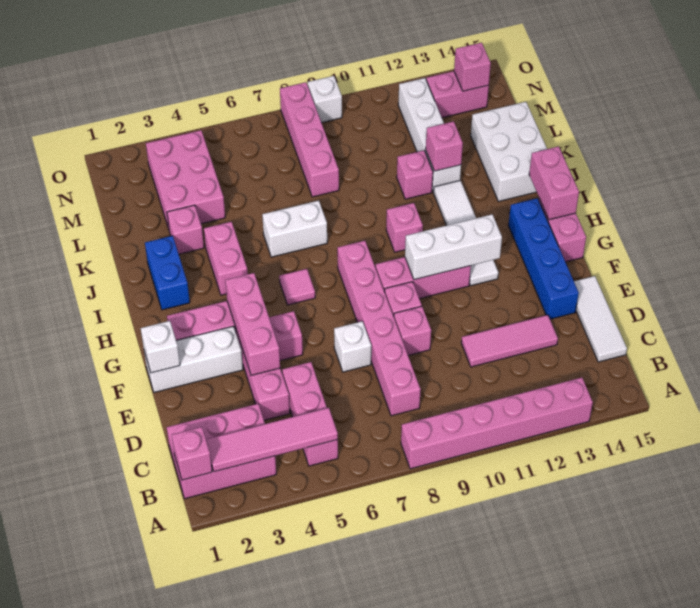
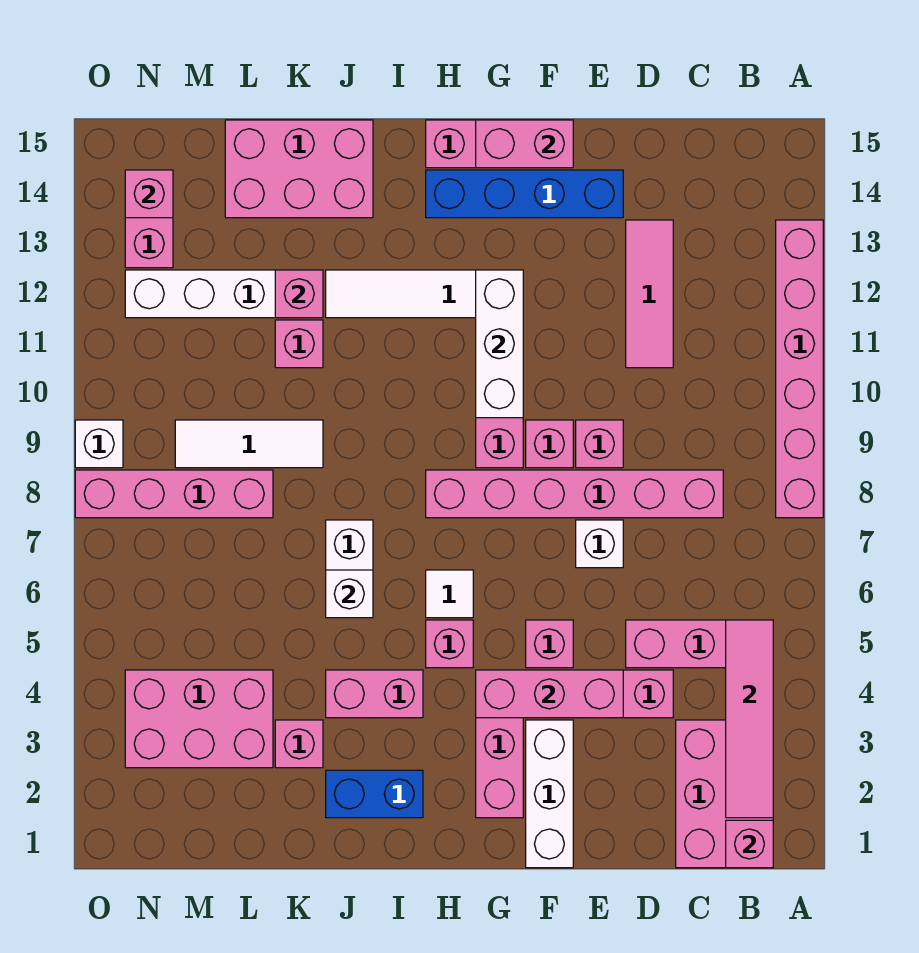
white tile C15:E15 level 1 -> white tile K9:M9 level 1
white brick F1 level 2 -> white brick J6 level 2
pink tile H6 level 1 -> white tile H6 level 1
pink brick H15:I15 level 2 -> pink brick F15:G15 level 2
pink brick I10 level 1 -> pink brick H5 level 1
white brick J14:L15 level 1 -> pink brick J14:L15 level 1

